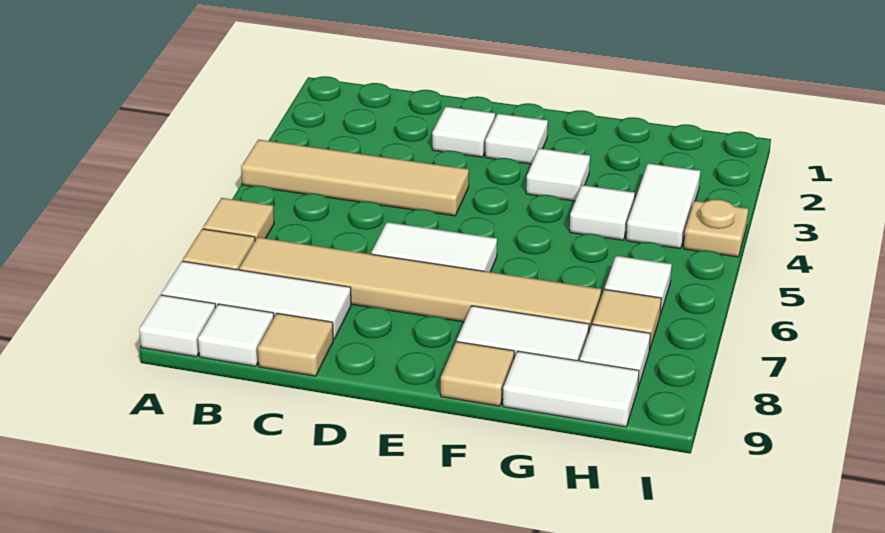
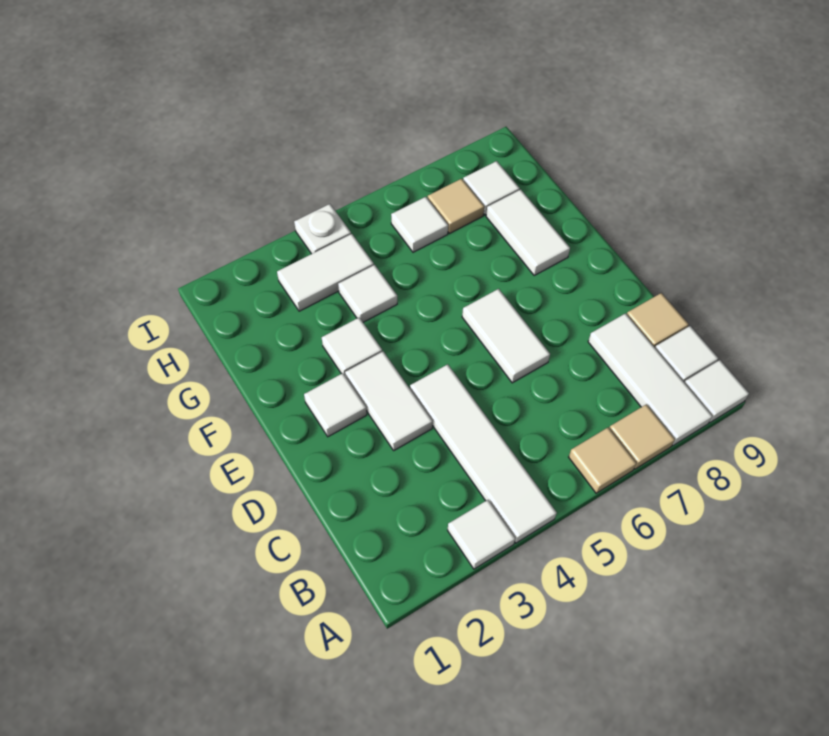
tan tile A4:D4 level 1 -> white tile A4:D4 level 1
tan tile B7:G7 level 1 -> none
white tile D2 level 1 -> white tile A3 level 1
tan tile F9 level 1 -> none
white tile G9:H9 level 1 -> white tile D3:E3 level 1
tan plate I4 level 1 -> white plate I4 level 1

